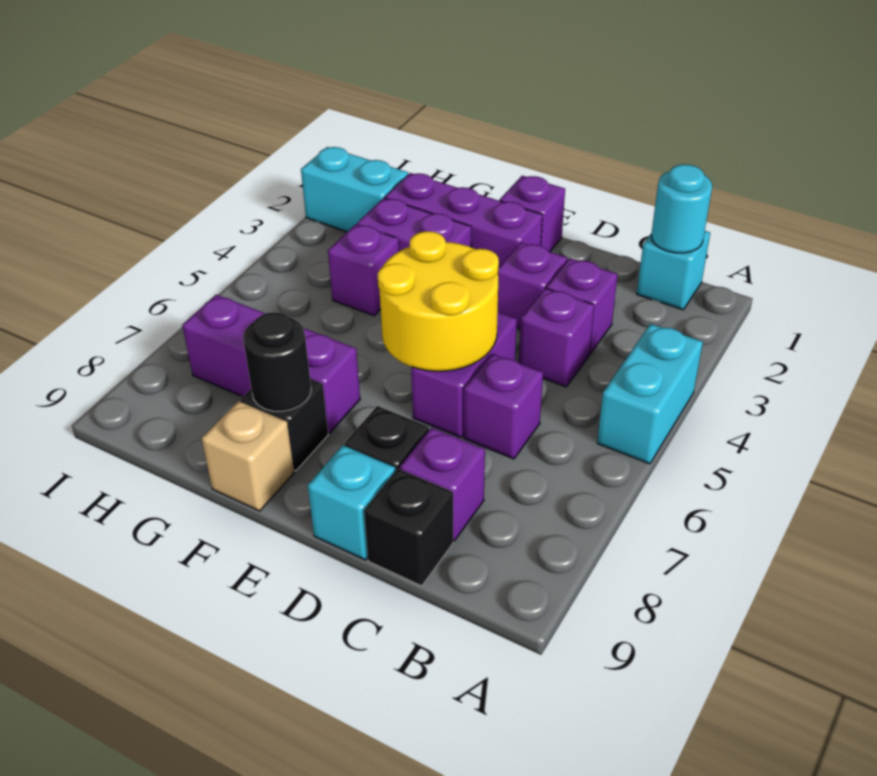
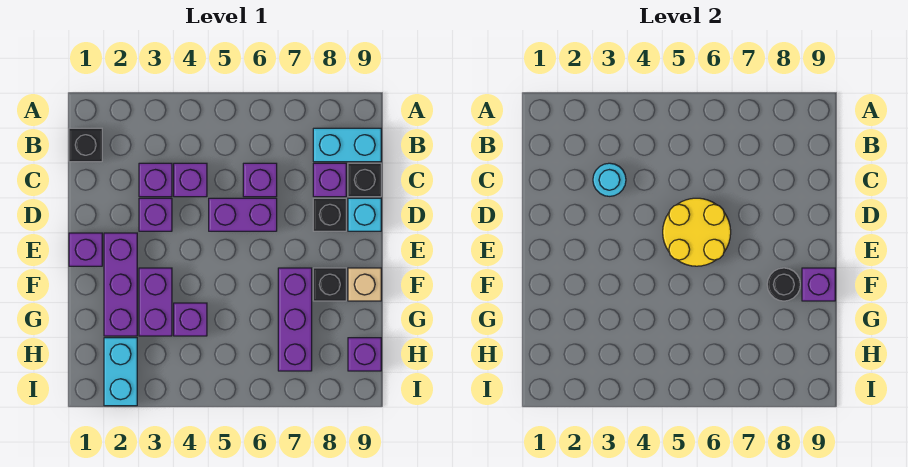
cyan brick A4:A5 level 1 -> cyan brick B8:B9 level 1
cyan brick B1 level 1 -> black brick B1 level 1
cyan round brick B1 level 2 -> cyan round brick C3 level 2
none -> purple brick F9 level 2
none -> purple brick H9 level 1

